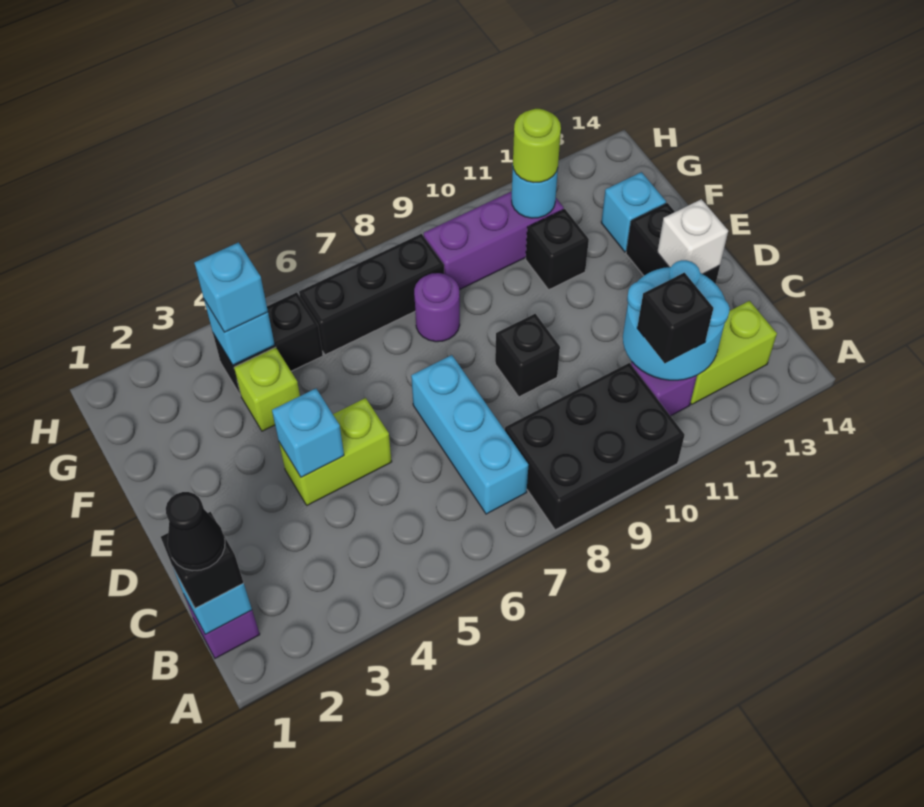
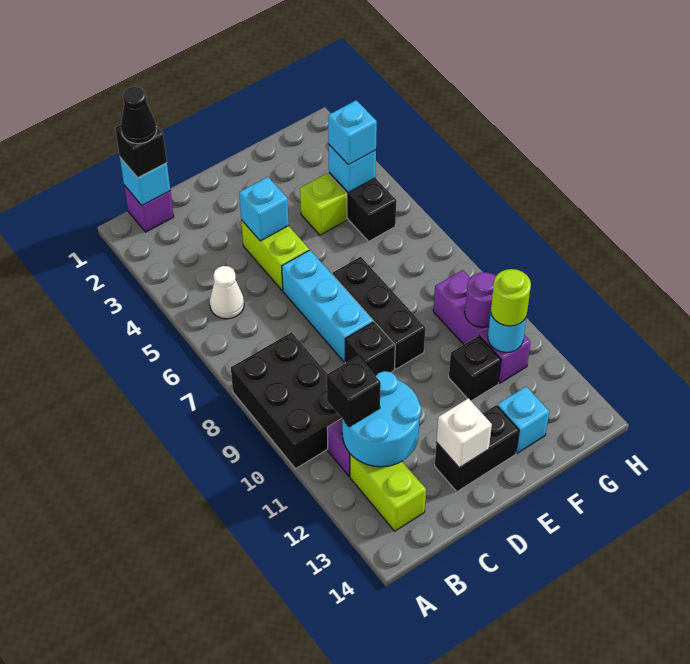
none -> white cone B5 level 1
cyan brick B7:D7 level 1 -> cyan brick D6:D8 level 1
purple round brick F8 level 1 -> purple round brick G10 level 2
black brick G6:G8 level 1 -> black brick E7:E9 level 1

